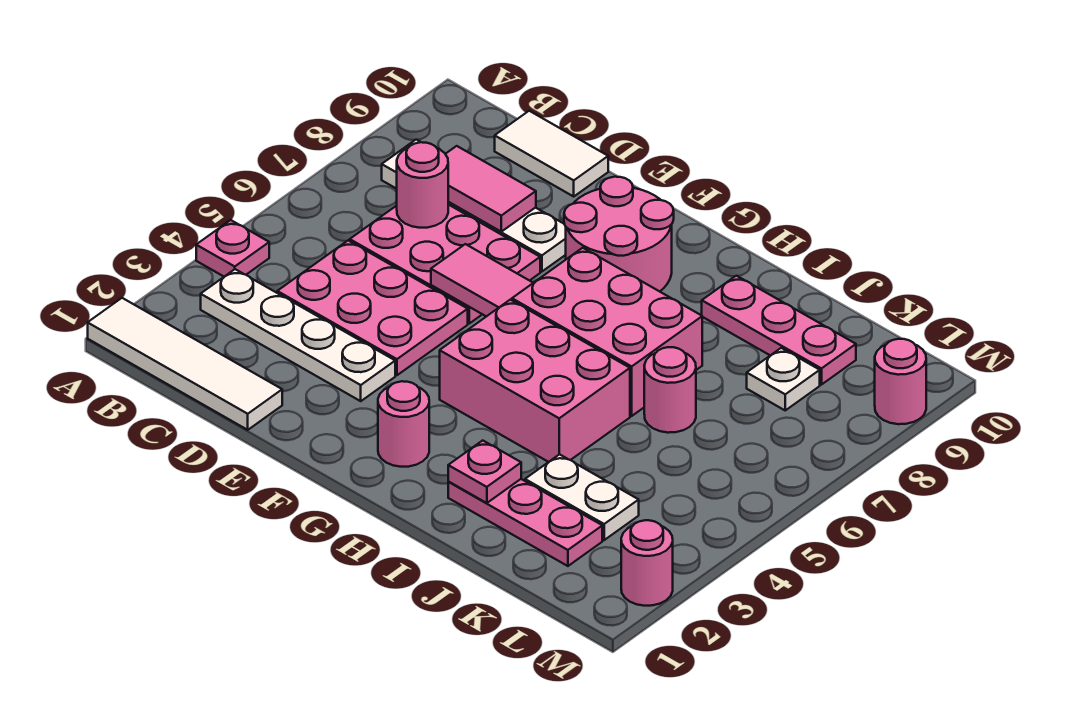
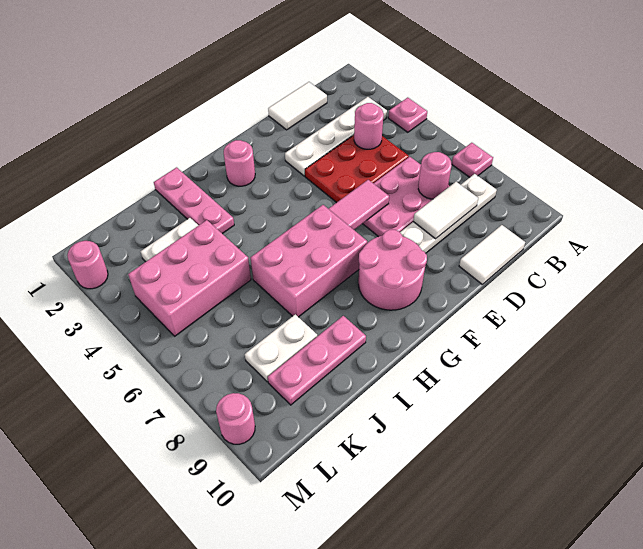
white tile A1:D1 level 1 -> white tile C1:D1 level 1
pink plate C4:E5 level 1 -> red plate C4:E5 level 1
pink tile C8:D8 level 2 -> white tile C8:D8 level 2
pink brick G4:I5 level 1 -> pink brick J4:L5 level 1
pink plate I2:K2 level 1 -> pink plate I1:I3 level 1
pink plate I2 level 2 -> pink plate A7 level 1
pink round brick J6 level 1 -> pink round brick C4 level 2
white plate K8 level 1 -> white plate J8:K8 level 1

